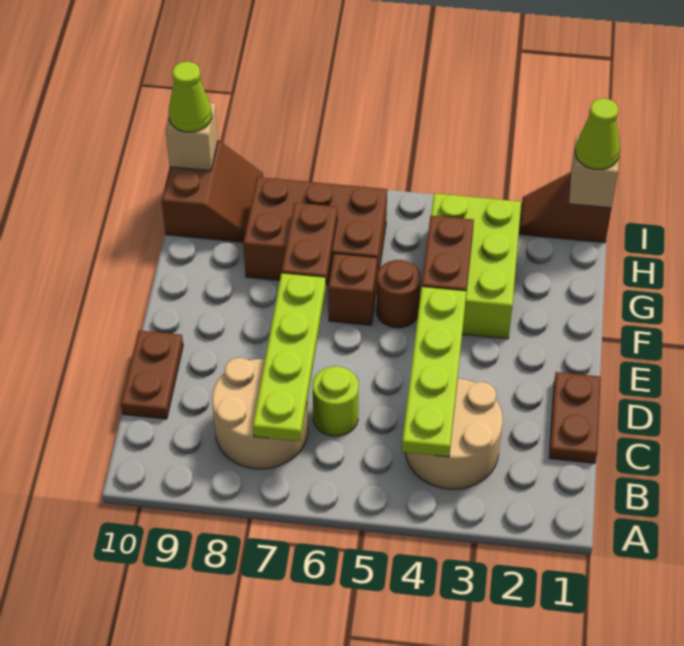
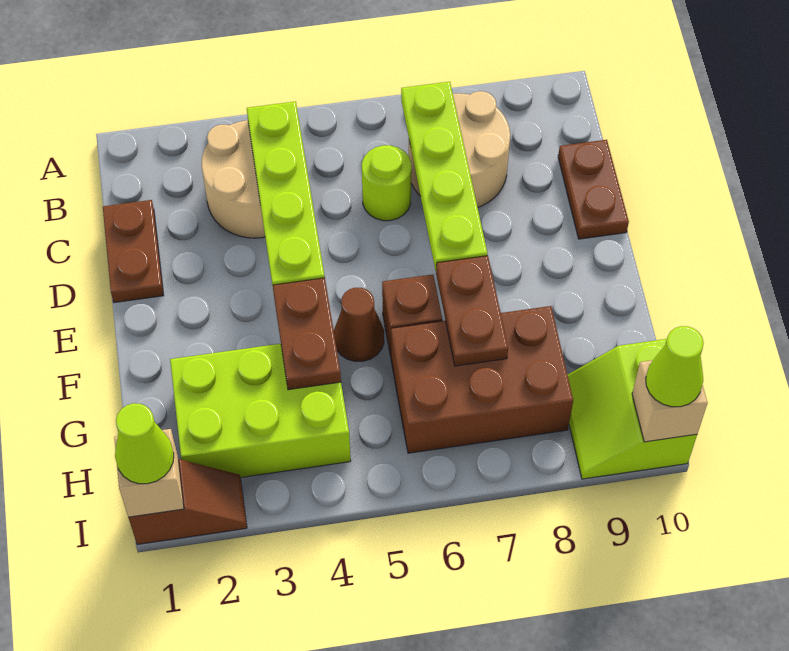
lime brick F3:H4 level 1 -> lime brick G2:H4 level 1
brown round brick F5 level 1 -> brown cone F5 level 1
brown slope H9:I10 level 1 top 10 -> lime slope H9:I10 level 1 top 10

